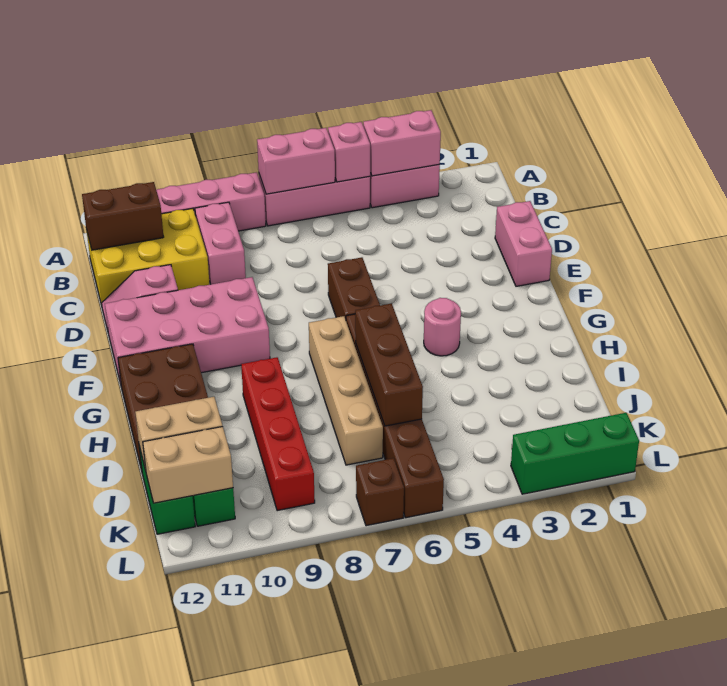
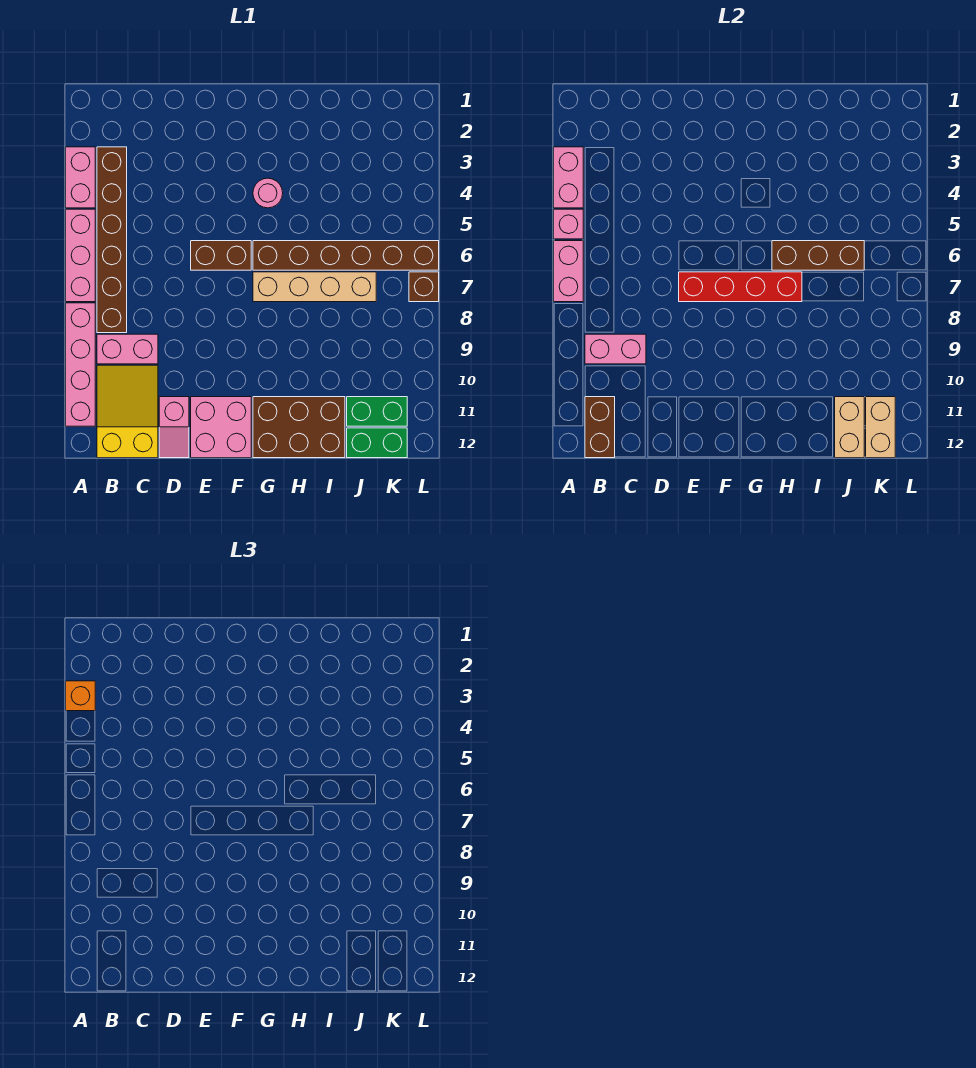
none -> orange brick A3 level 3
none -> brown brick B3:B8 level 1
yellow brick B10:C12 level 1 -> yellow slope B10:C12 level 1 top 12
pink brick D1:E1 level 1 -> pink brick B9:C9 level 2
pink brick E9:F12 level 1 -> pink brick E11:F12 level 1
red brick H9:K9 level 1 -> red brick E7:H7 level 2
green brick L1:L3 level 1 -> none

